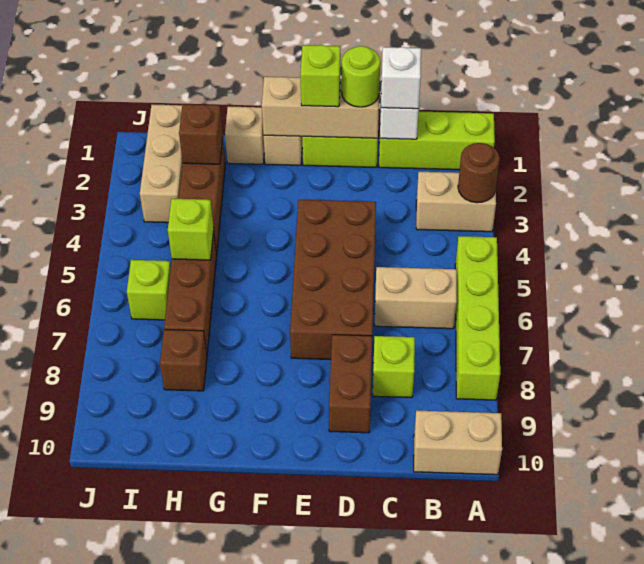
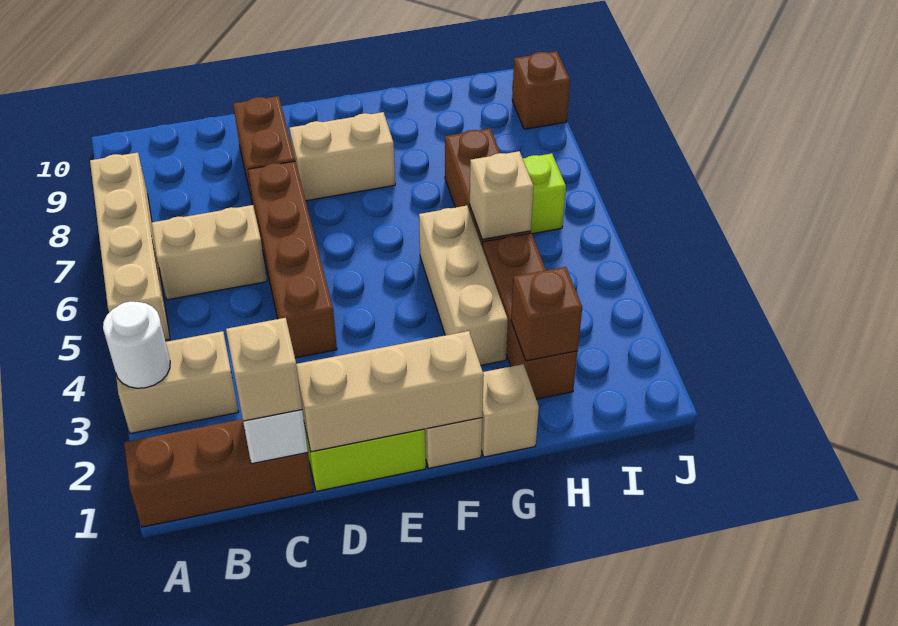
lime brick A1:C1 level 1 -> brown brick A1:C1 level 1
brown round brick A3 level 2 -> white round brick A3 level 2
lime brick A5:A8 level 1 -> tan brick A5:A8 level 1
tan brick A10:B10 level 1 -> tan brick E8:F8 level 1
white brick C1 level 3 -> tan brick C1 level 3
lime brick C8 level 1 -> none
lime round brick D1 level 3 -> none
brown brick D4:E7 level 1 -> brown brick D4:D7 level 1
lime brick E1 level 3 -> none
lime brick H5 level 2 -> tan brick H5 level 2
brown brick H8 level 1 -> brown brick J9 level 1
tan brick I1:I3 level 1 -> tan brick G3:G5 level 1

